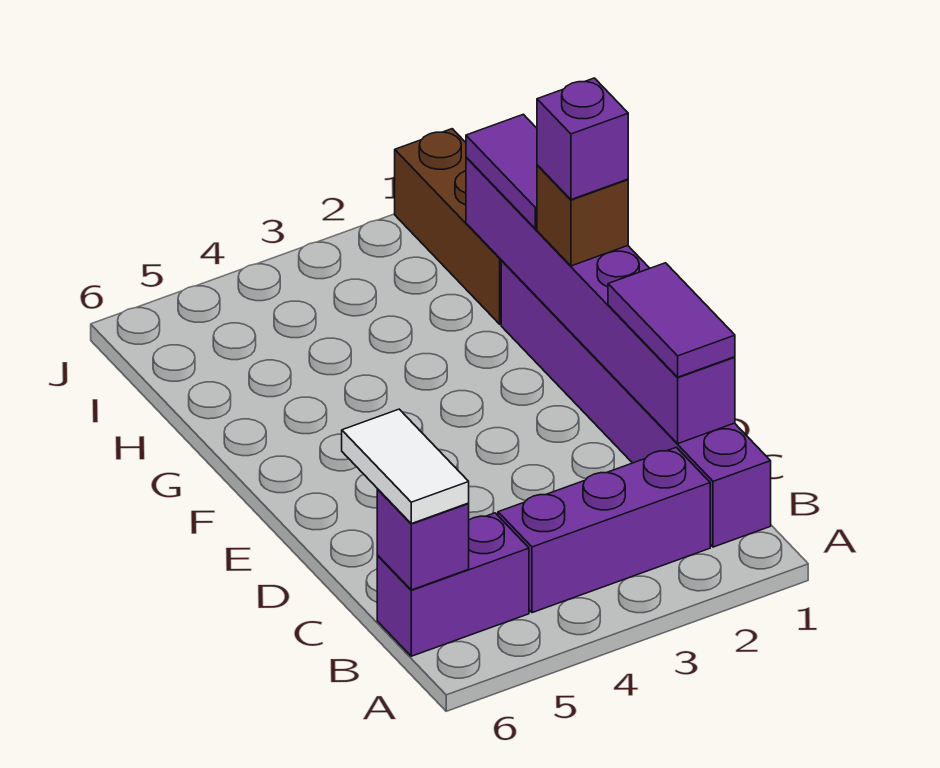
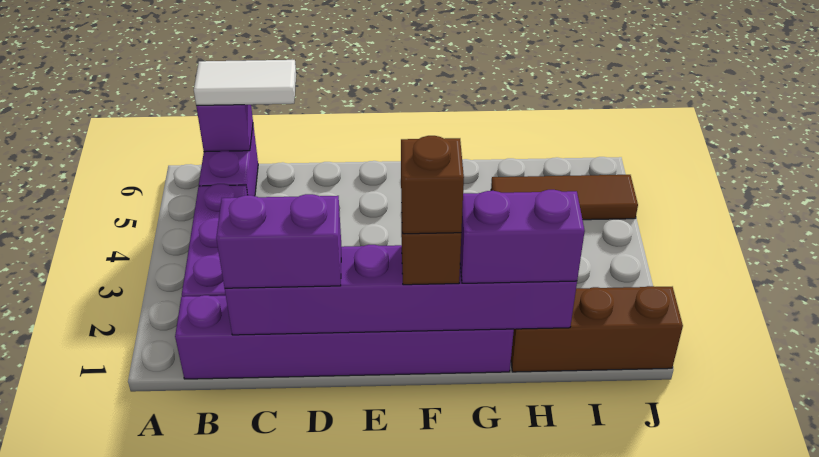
purple tile C1:D1 level 3 -> purple brick C1:D1 level 3
purple brick F1 level 4 -> brown brick F1 level 4
purple tile G1:H1 level 3 -> purple brick G1:H1 level 3
none -> brown tile H5:J5 level 1

